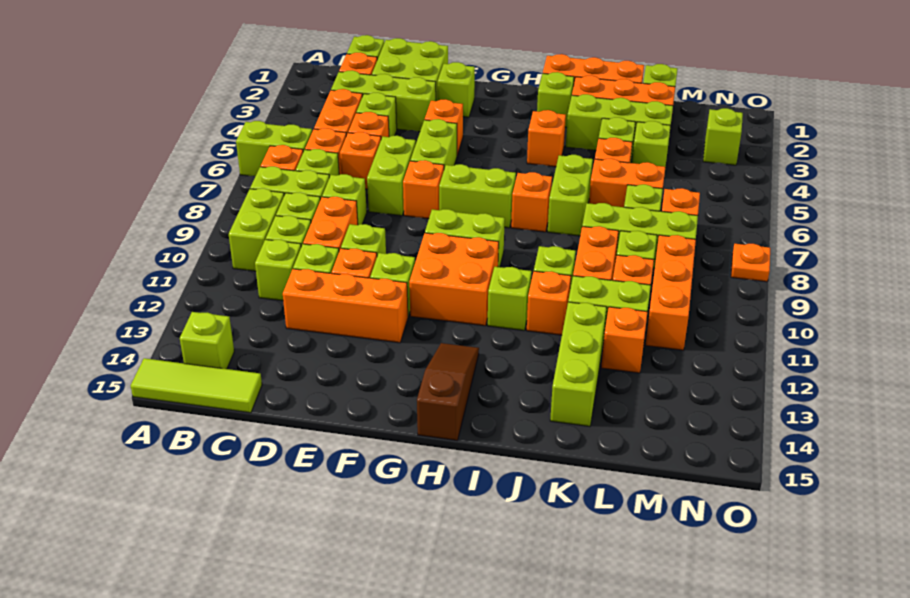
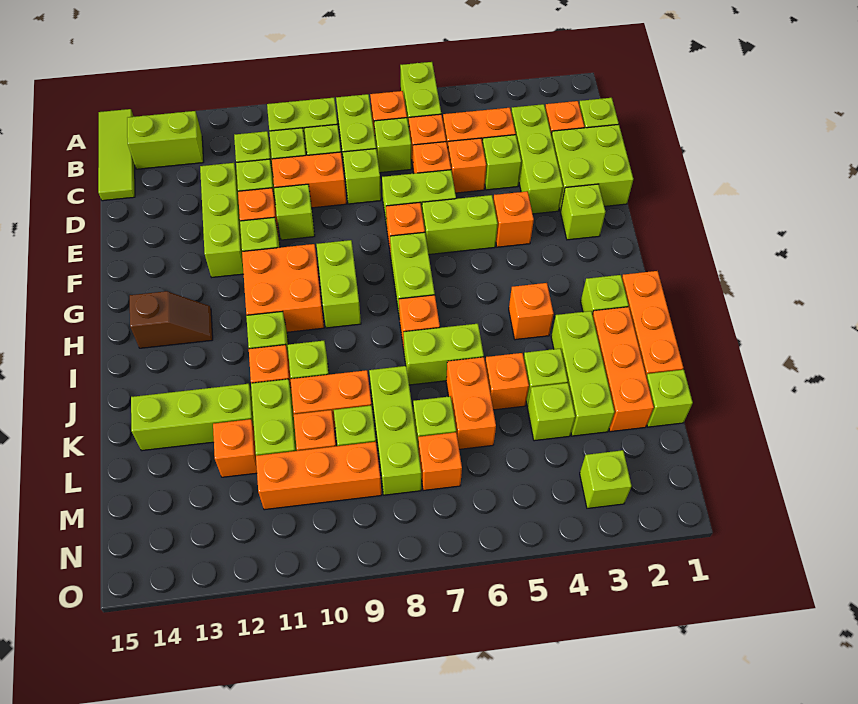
lime brick B14 level 1 -> lime brick B13:B14 level 1
orange brick D12:F12 level 1 -> lime brick D12:F12 level 1
brown slope H13:H15 level 1 top 15 -> brown slope H13:H14 level 1 top 14
orange plate O8 level 1 -> none

